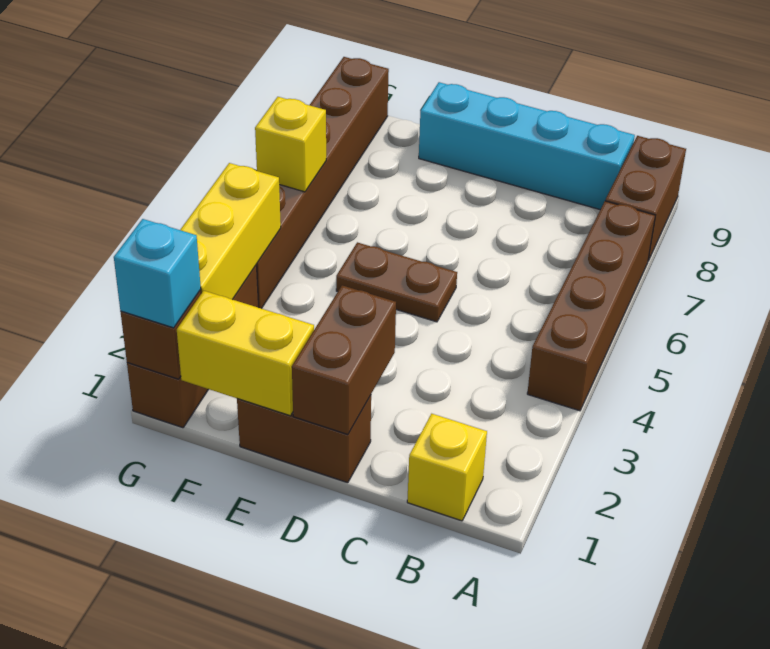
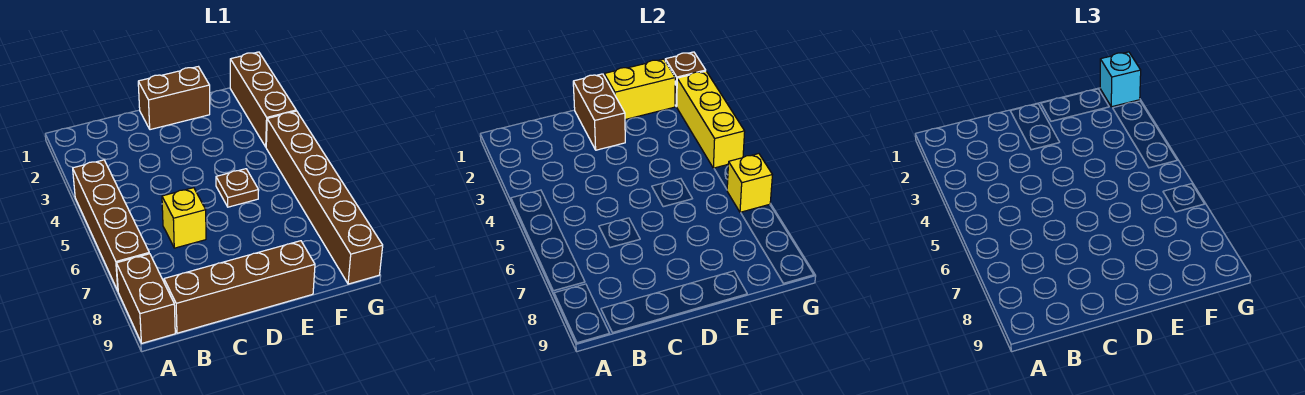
yellow brick B1 level 1 -> yellow brick C6 level 1
cyan brick B9:E9 level 1 -> brown brick B9:E9 level 1
brown plate D5:E5 level 1 -> brown plate E5 level 1

